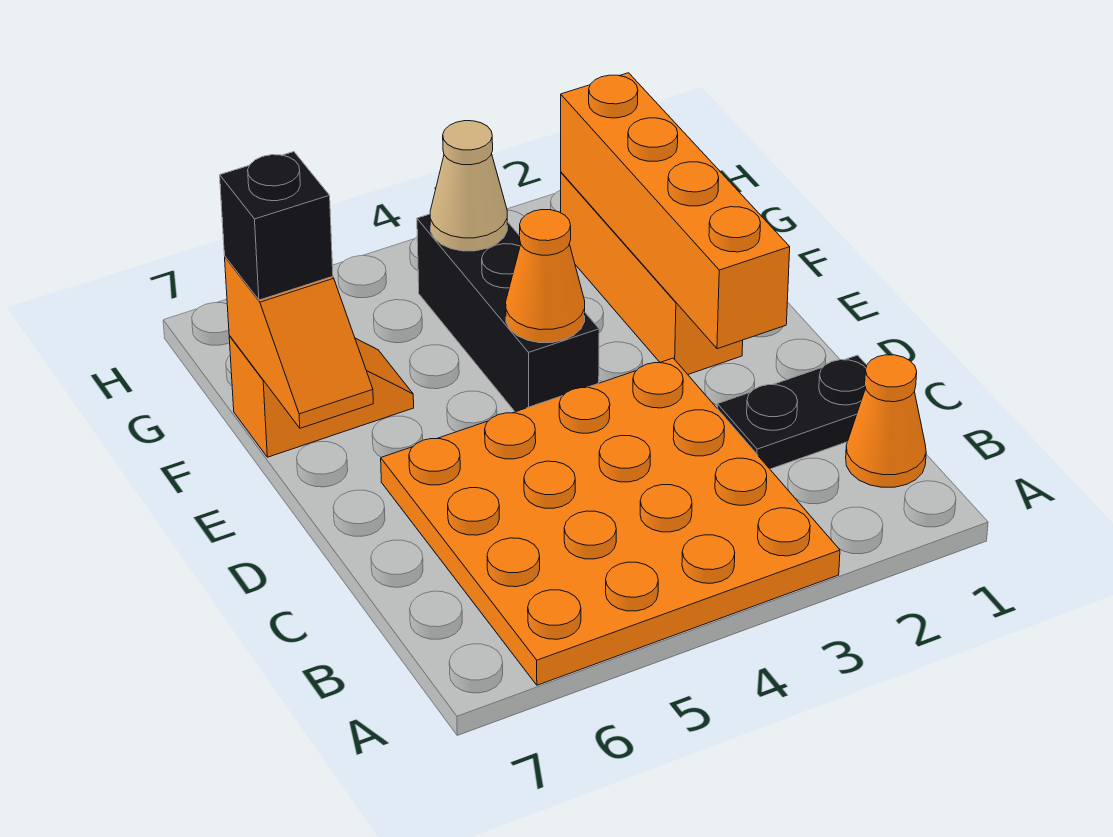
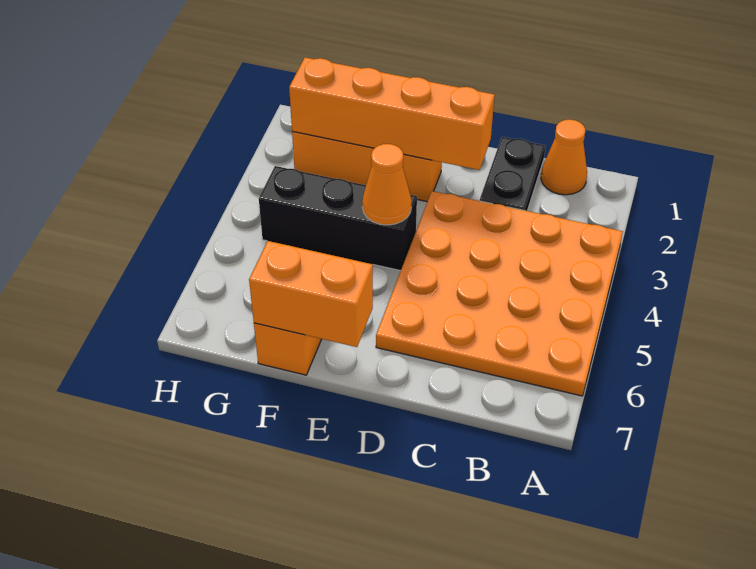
orange slope E7:F7 level 2 top F -> orange brick E7:F7 level 2
black brick F7 level 3 -> none
tan cone G4 level 2 -> none

